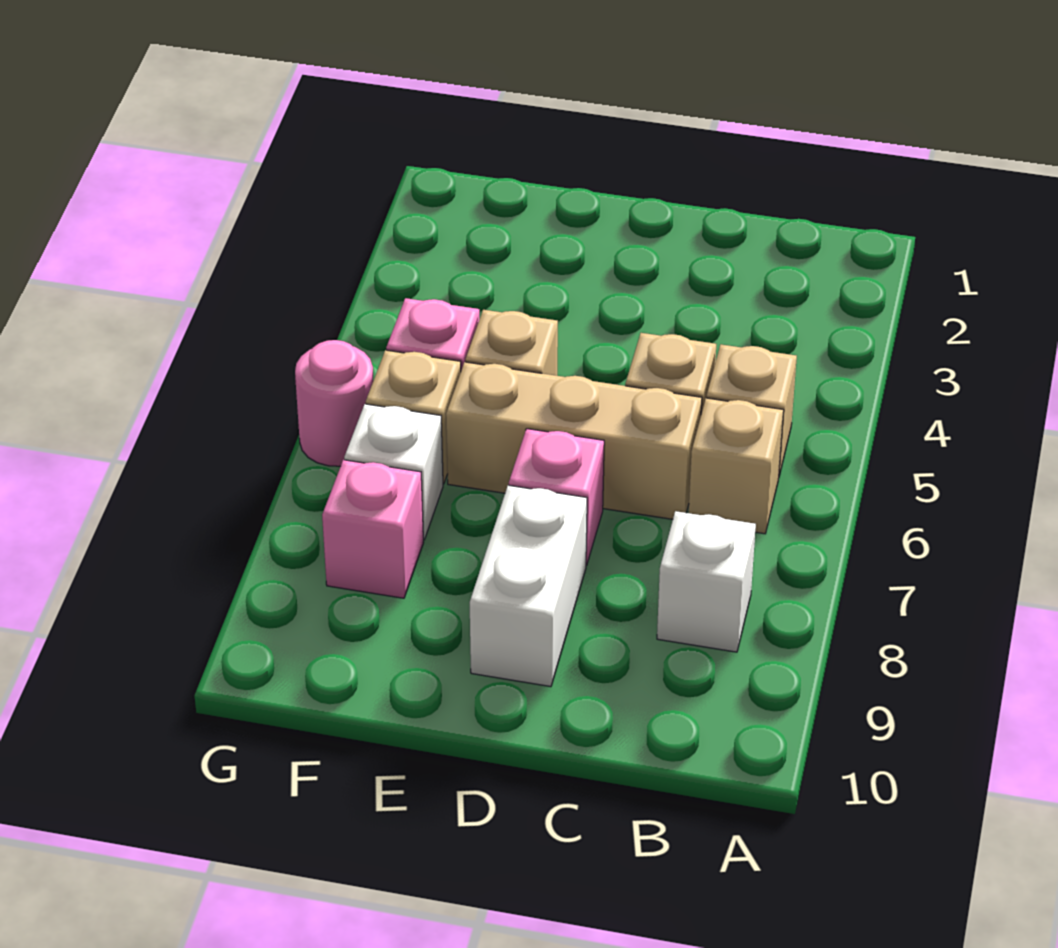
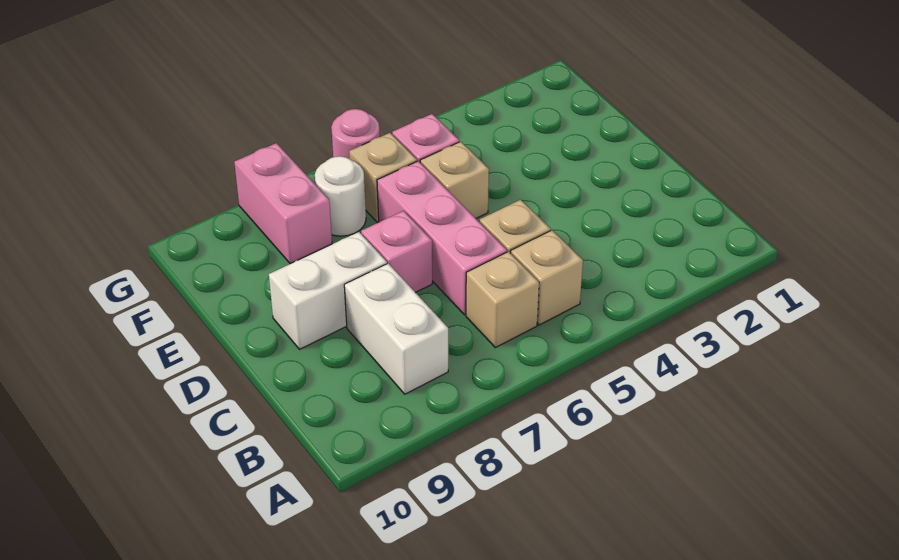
white brick B8 level 1 -> white brick B8:C8 level 1
tan brick C6:E6 level 1 -> pink brick C6:E6 level 1
white brick F7 level 1 -> white round brick F7 level 1
pink brick F8 level 1 -> pink brick F8:G8 level 1

